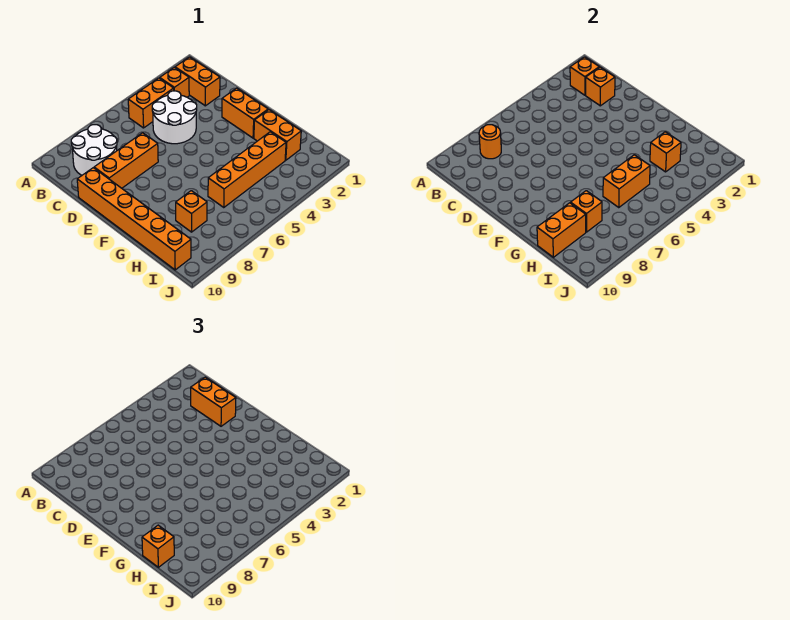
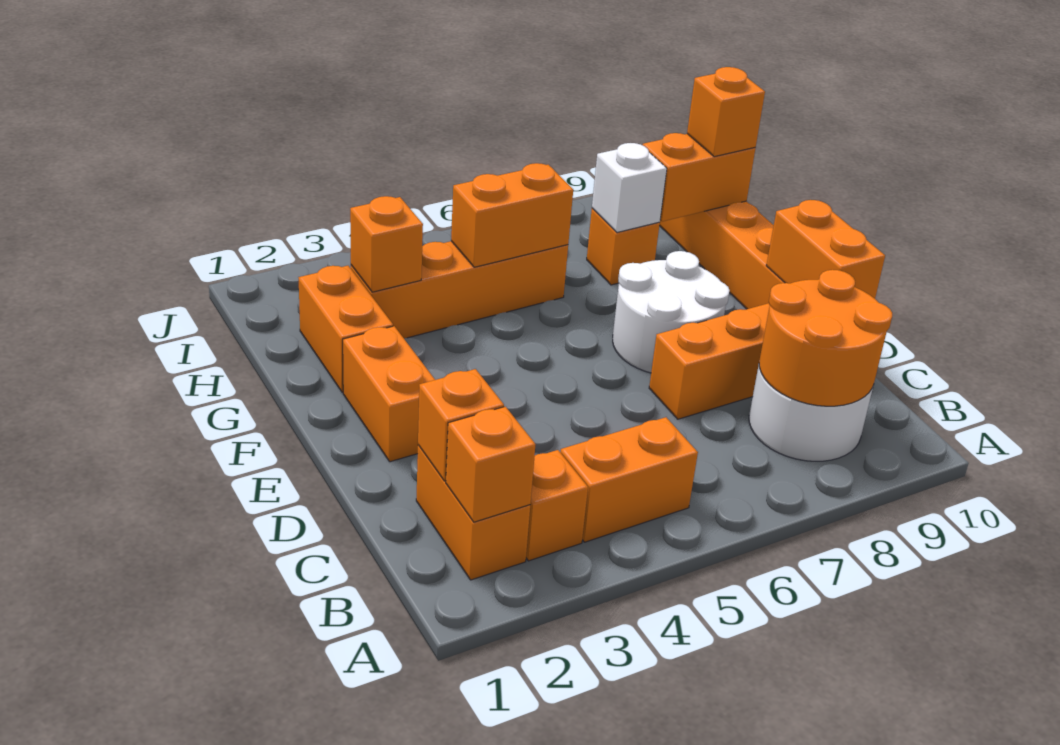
orange round brick B8 level 2 -> orange round brick B8:C9 level 2
orange brick C2:D2 level 3 -> orange brick D10:E10 level 2
white round brick C4:D5 level 1 -> white round brick E7:F8 level 1
orange brick H8 level 2 -> white brick H8 level 2

